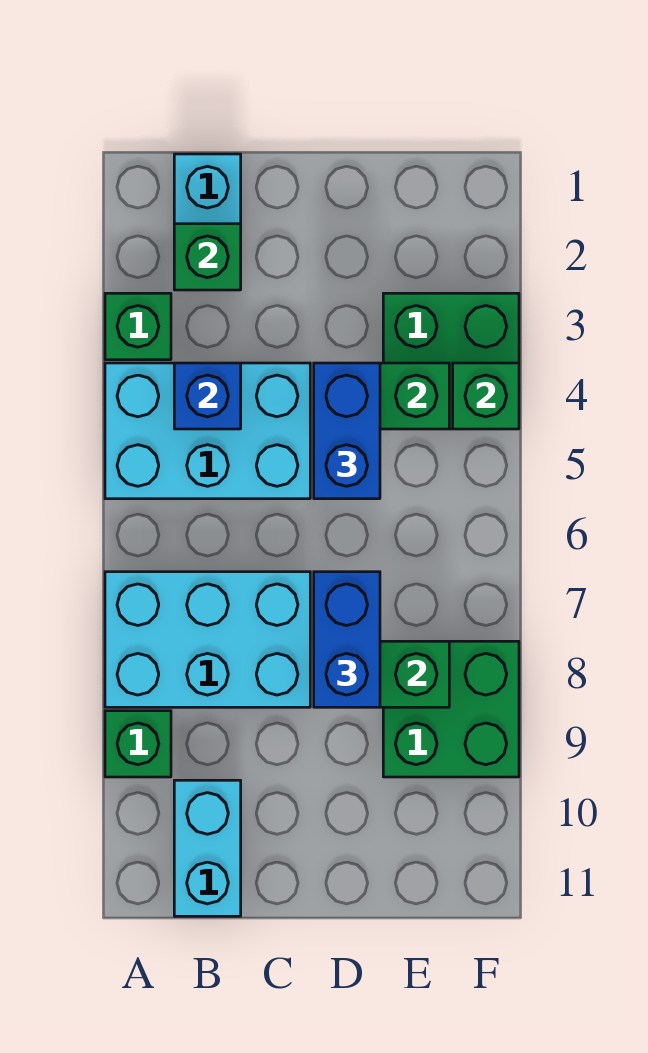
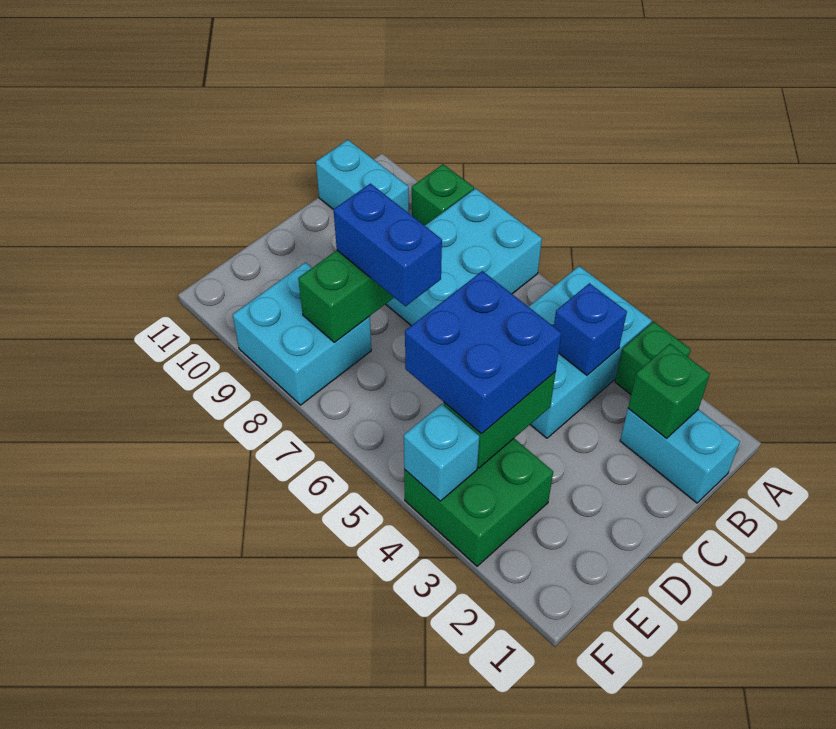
blue brick D4:D5 level 3 -> blue brick D4:E5 level 3
green brick E8:F9 level 1 -> cyan brick E8:F9 level 1
green brick F4 level 2 -> cyan brick F4 level 2

